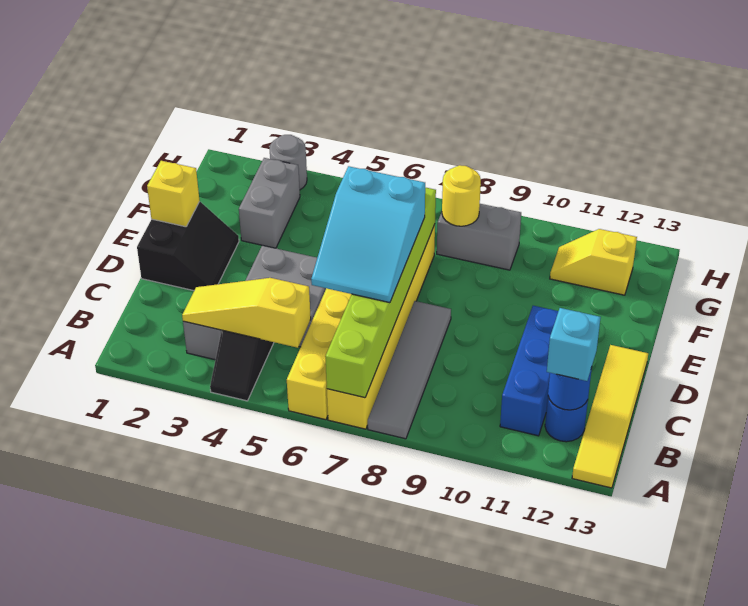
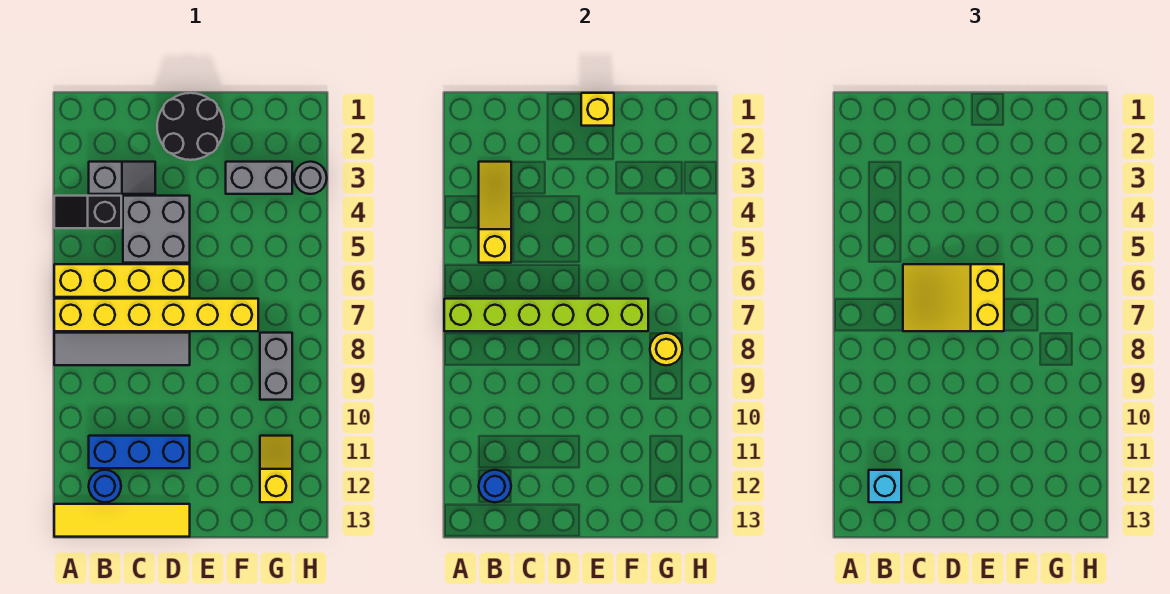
cyan slope C6:E7 level 3 top E -> yellow slope C6:E7 level 3 top E
black slope D1:E2 level 1 top 1 -> black round brick D1:E2 level 1

